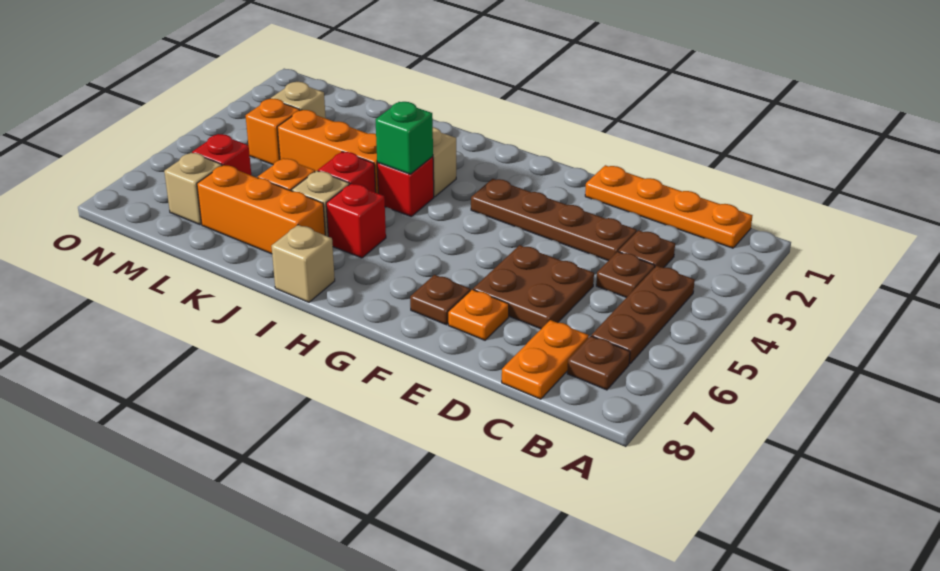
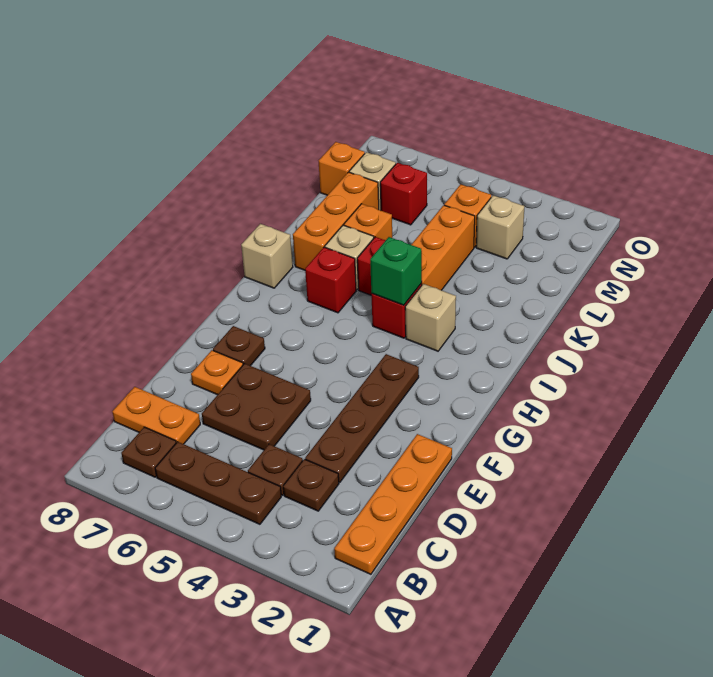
none -> orange brick M8 level 1

